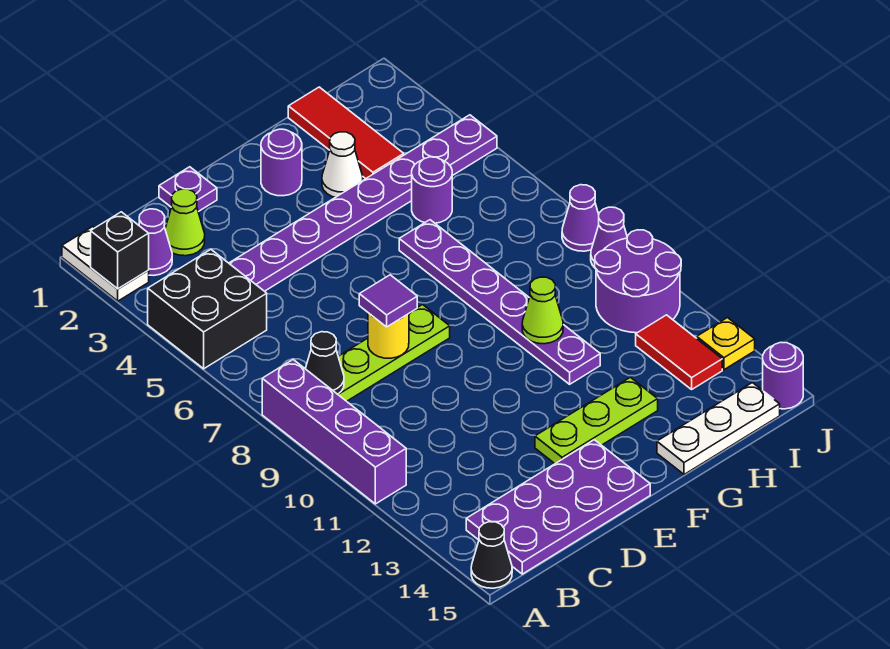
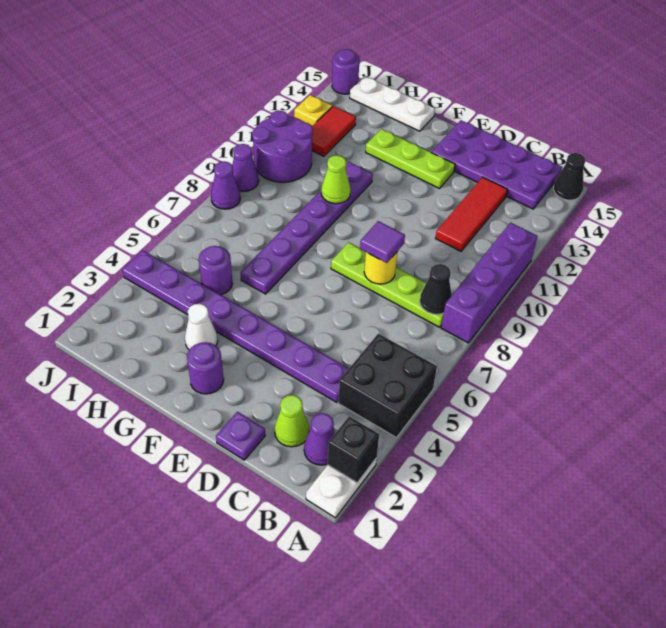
red tile H1:H3 level 1 -> red tile C11:C13 level 1

